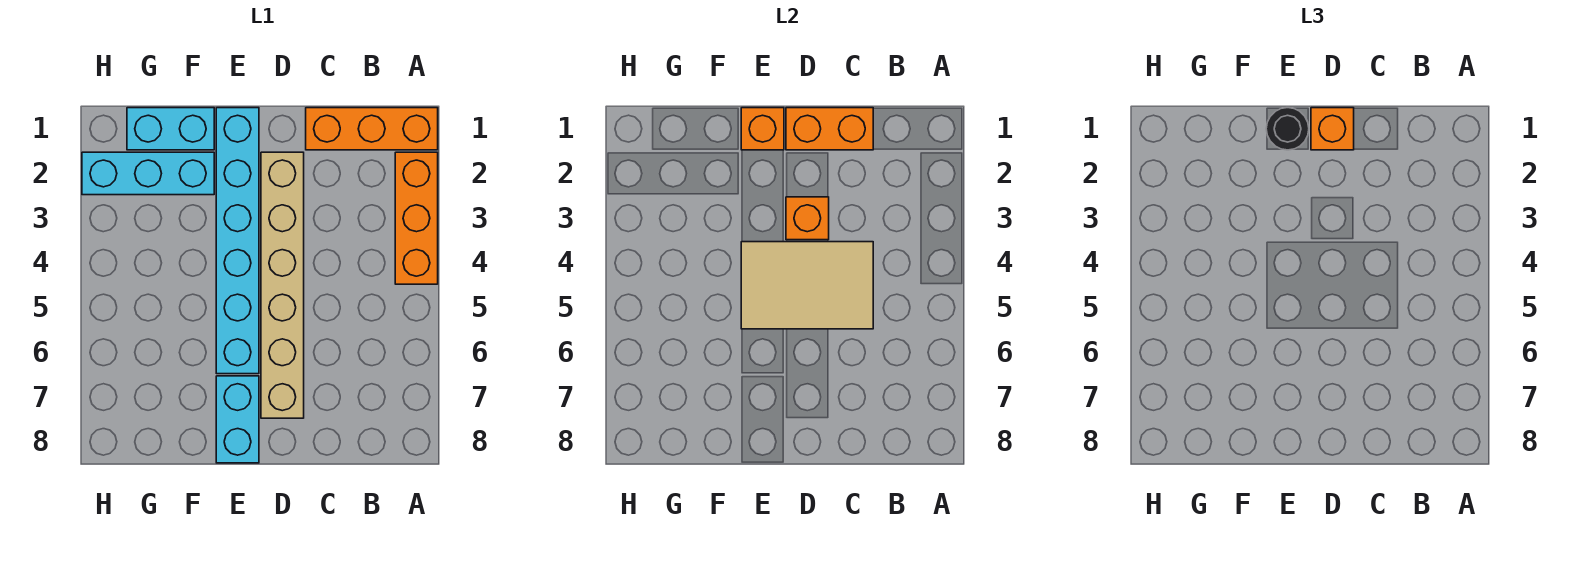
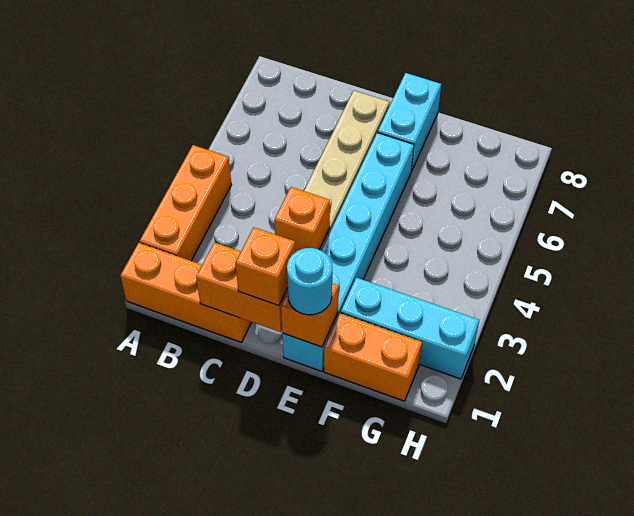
tan tile C4:E5 level 2 -> none
black round brick E1 level 3 -> cyan round brick E1 level 3
cyan brick F1:G1 level 1 -> orange brick F1:G1 level 1

